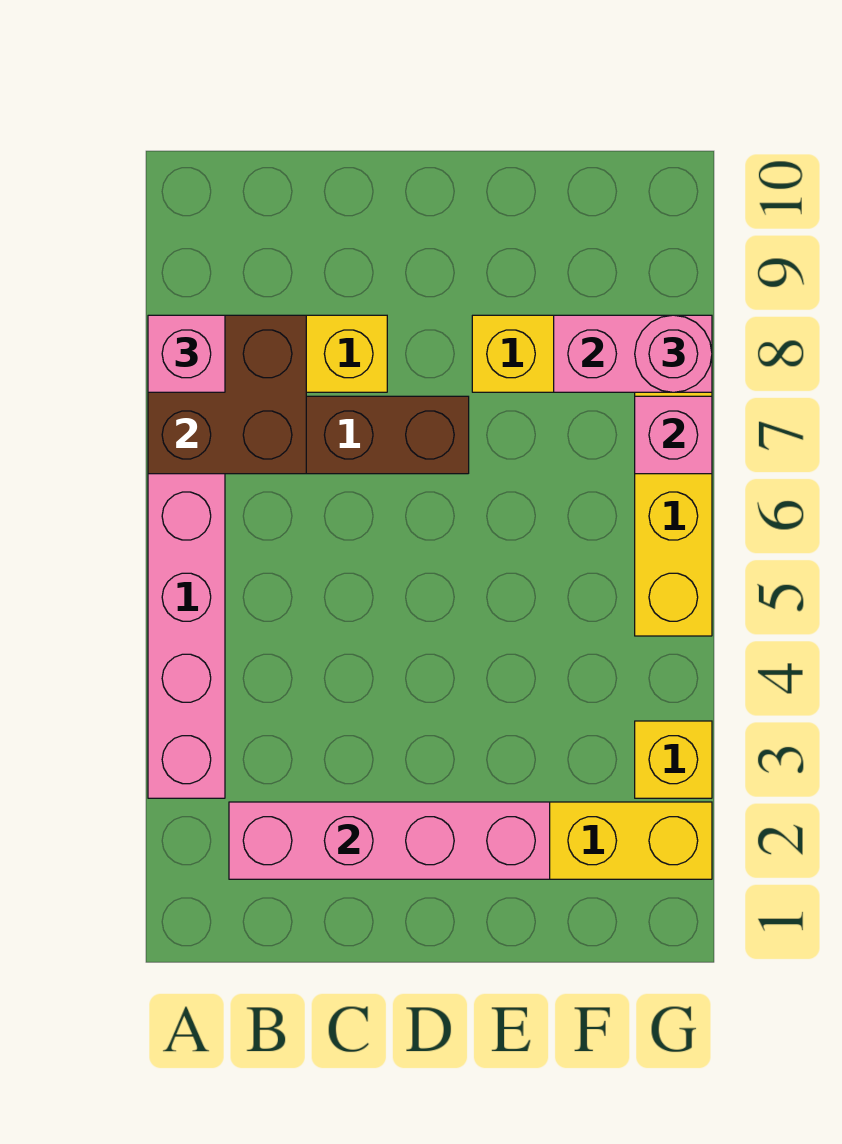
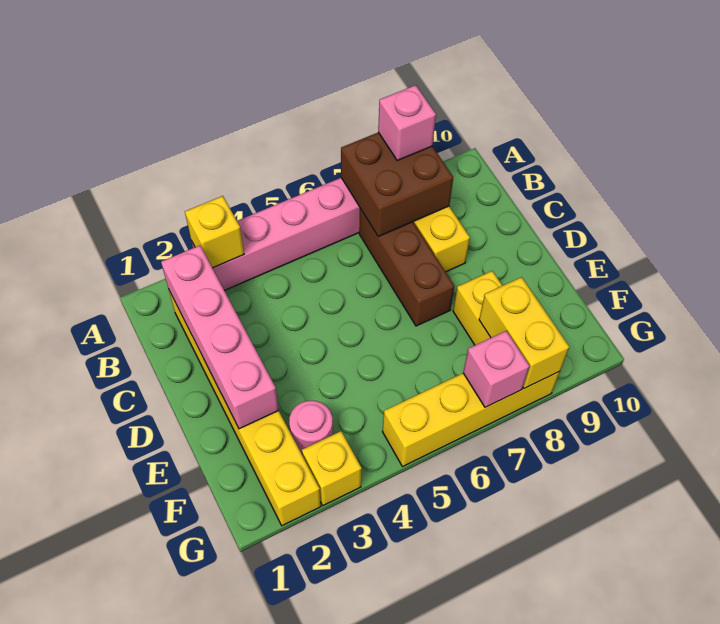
none -> yellow brick A3 level 2
pink brick F8:G8 level 2 -> yellow brick F8:G8 level 2
pink round brick G8 level 3 -> pink round brick F3 level 1

